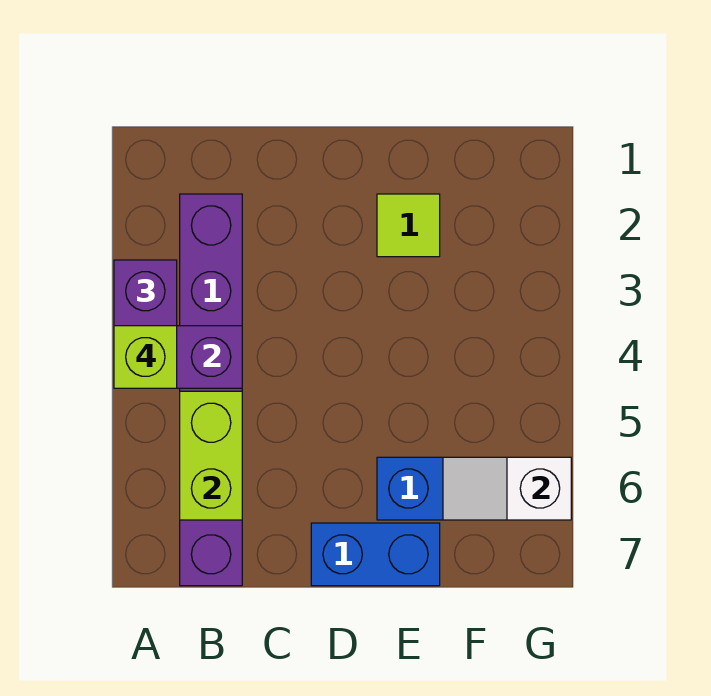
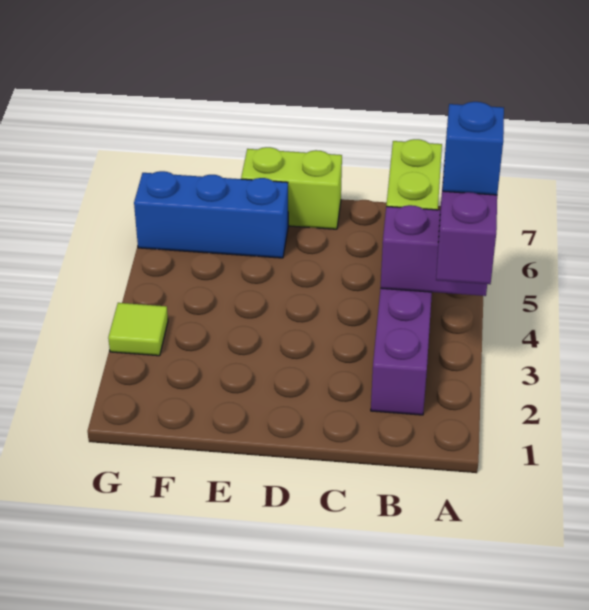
lime brick A4 level 4 -> blue brick A4 level 4
blue brick D7:E7 level 1 -> lime brick D7:E7 level 1
lime tile E2 level 1 -> lime tile G3 level 1
white slope F6:G6 level 2 top G -> none

